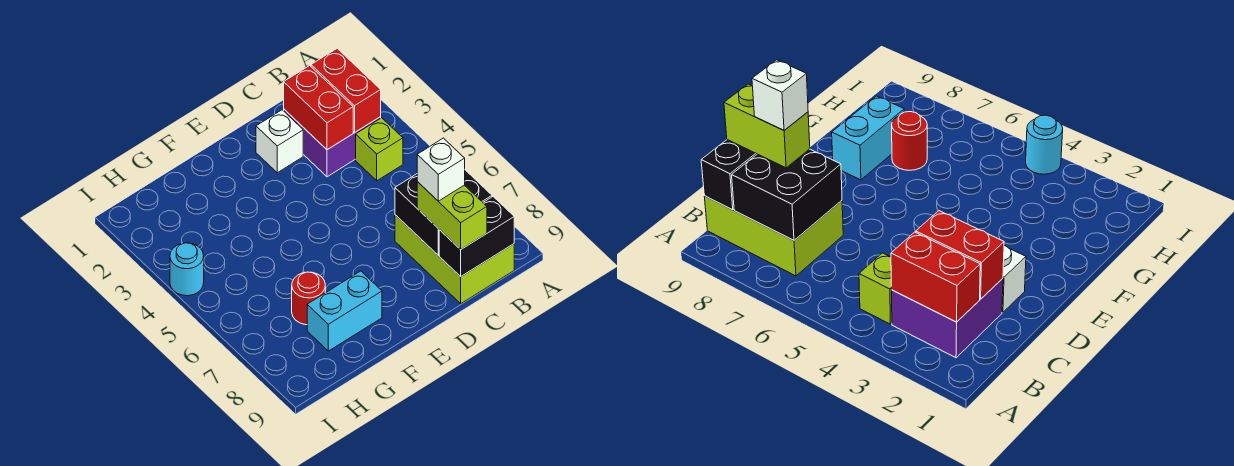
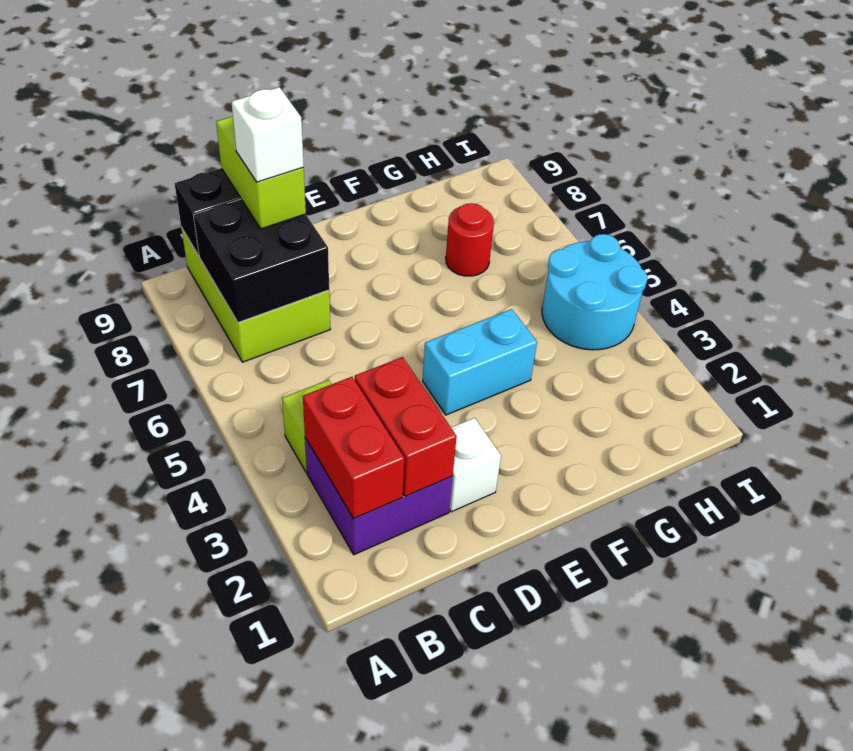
cyan brick F8:G8 level 1 -> cyan brick E4:F4 level 1
cyan round brick I4 level 1 -> cyan round brick H4:I5 level 1

